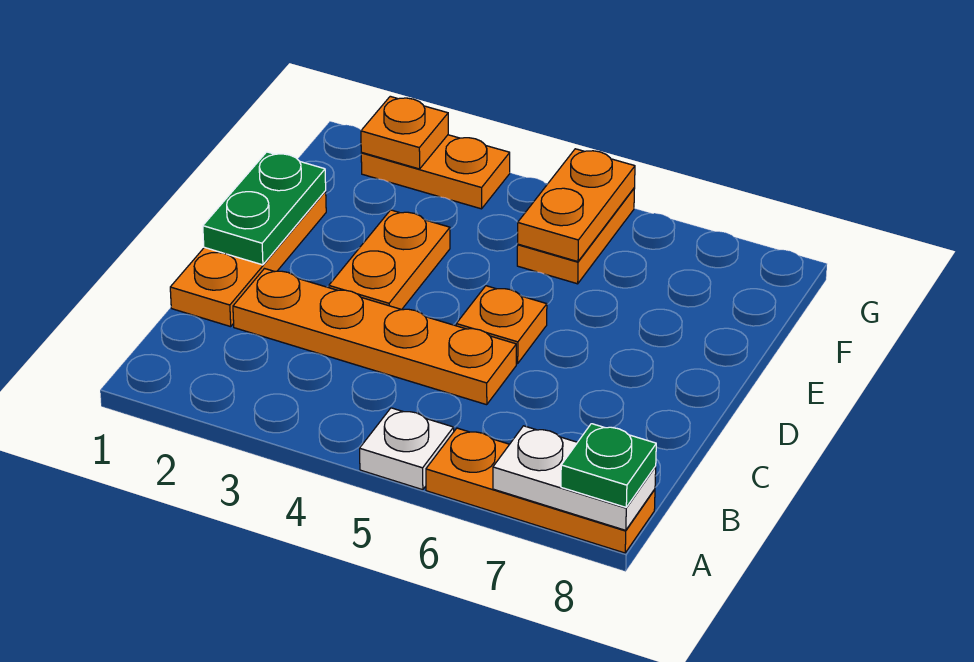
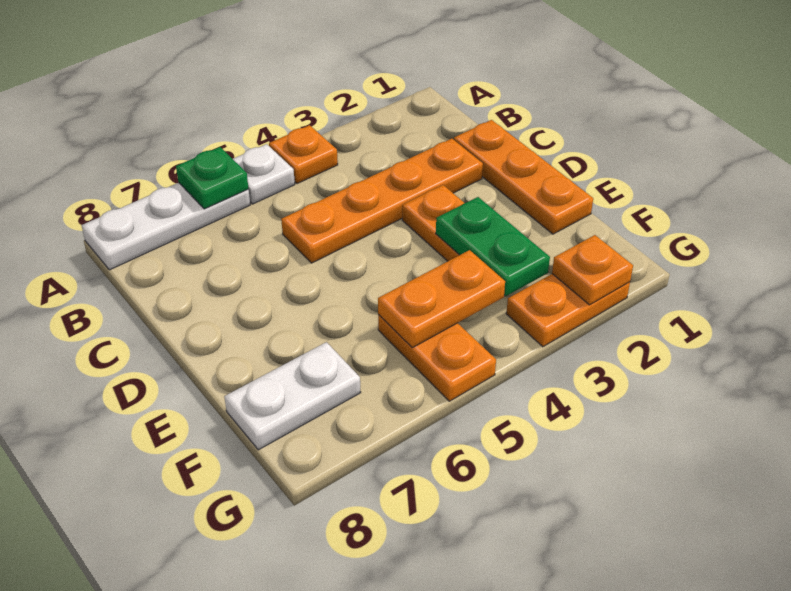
orange plate A6:A8 level 1 -> white plate A6:A8 level 1
white plate A7:A8 level 2 -> white plate F7:F8 level 1
green plate A8 level 3 -> green plate A6 level 2
green plate D1:E1 level 2 -> green plate E3:F3 level 2
orange plate D5 level 1 -> orange plate A4 level 1
orange plate F5:G5 level 2 -> orange plate F4:F5 level 2

